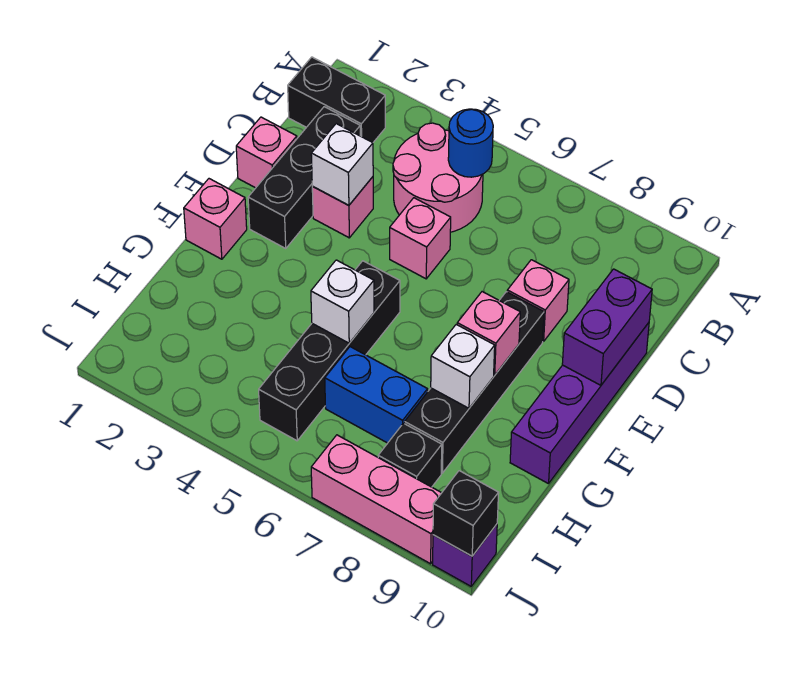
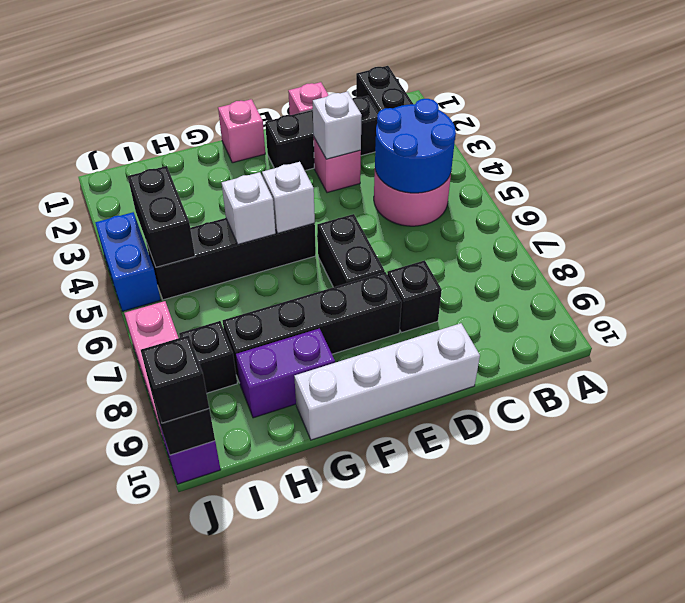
blue round brick B5 level 2 -> blue round brick B4:C5 level 2
pink brick D5 level 1 -> none
pink brick D8 level 1 -> black brick D8 level 1
purple brick D10:G10 level 1 -> white brick D10:G10 level 1
purple brick D10:E10 level 2 -> purple brick G9:H9 level 1
none -> black brick E6:E7 level 1
pink brick F8 level 2 -> none
white brick G8 level 2 -> white brick F5 level 2
blue brick H6:H7 level 1 -> blue brick J4:J5 level 1
none -> black brick I4:I5 level 2
none -> black brick J10 level 3

